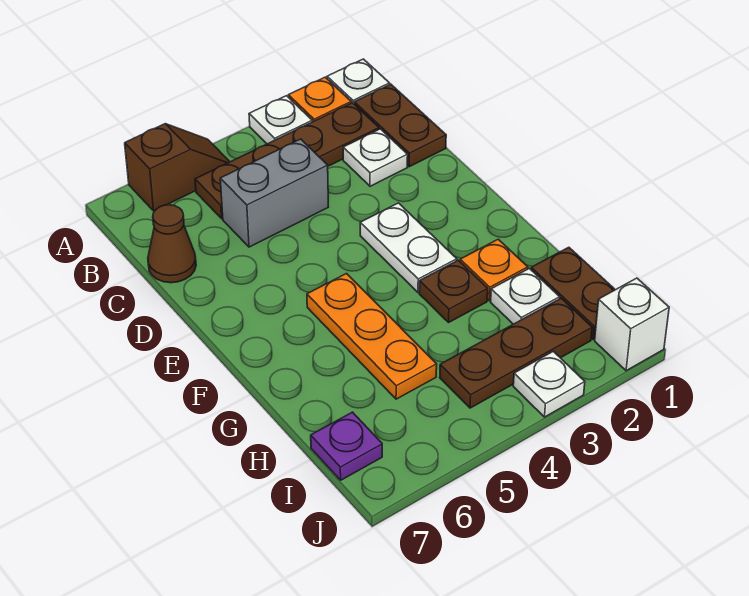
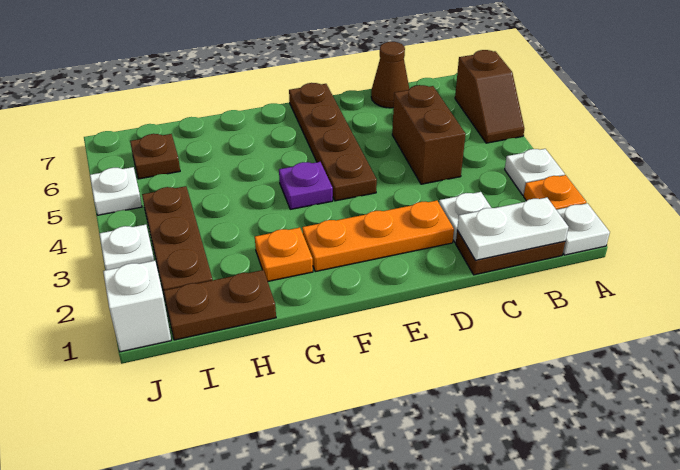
brown plate B2:B5 level 1 -> brown plate E4:E7 level 1
grey brick C4:C5 level 1 -> brown brick C4:C5 level 1
white plate E3:F3 level 1 -> white plate B1:C1 level 2
orange plate F5:H5 level 1 -> orange plate D2:F2 level 1
brown plate G3 level 1 -> brown plate I6 level 1
white plate H2 level 1 -> white plate J5 level 1
purple plate I7 level 1 -> purple plate F4 level 1

